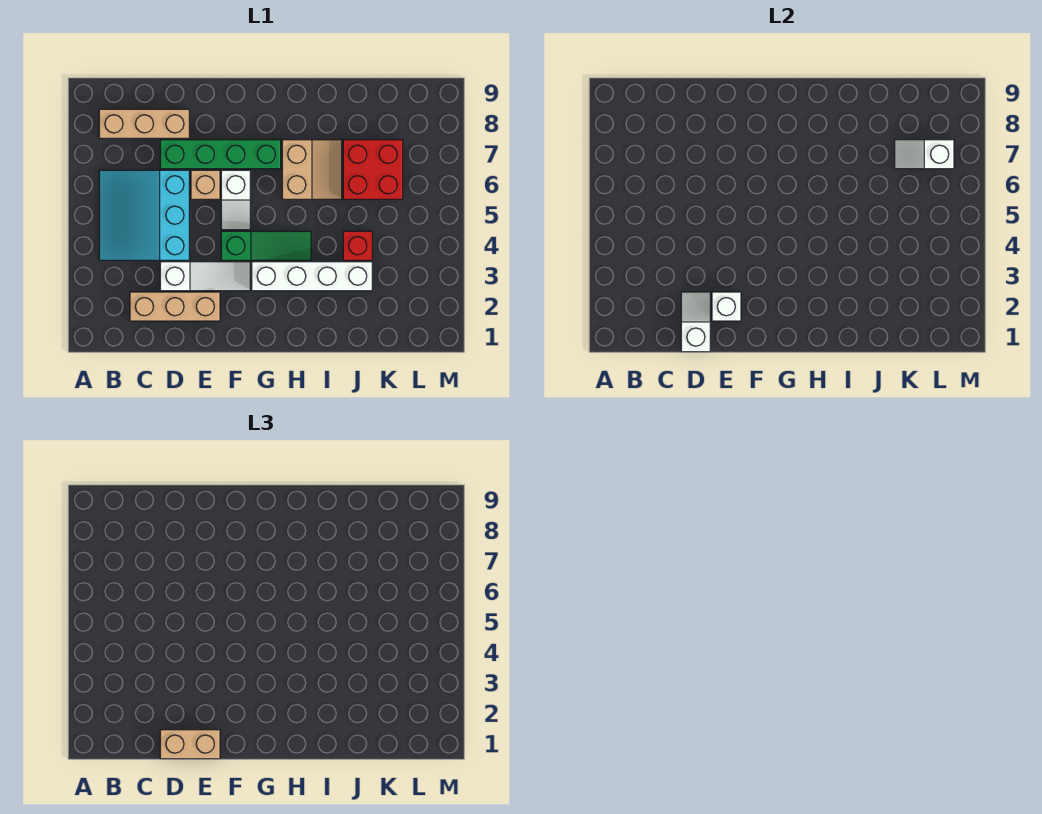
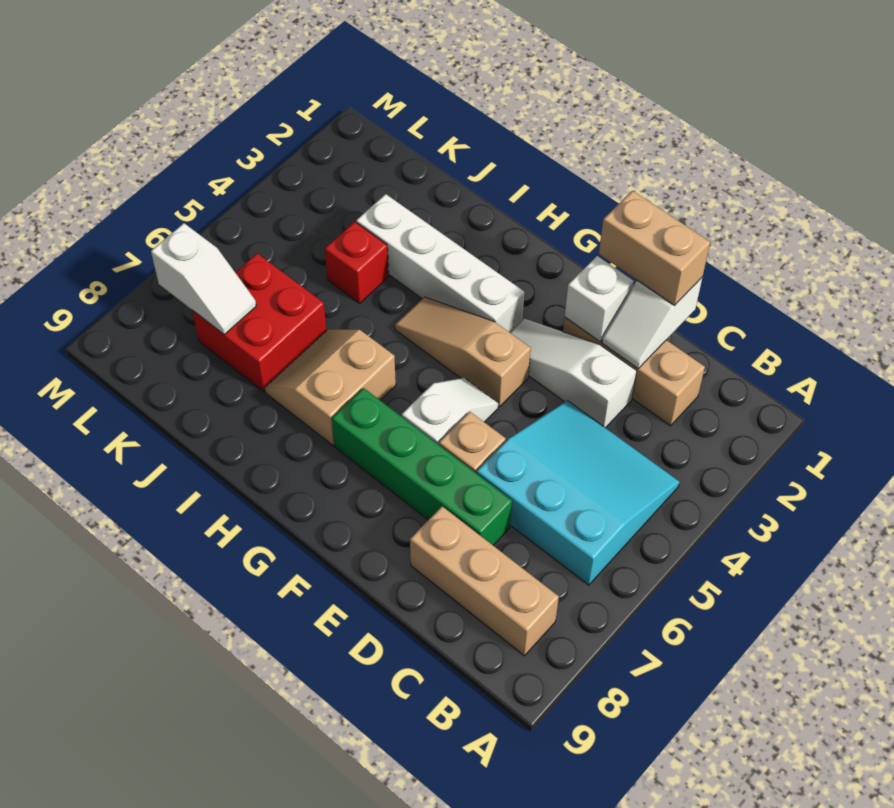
cyan slope B4:D6 level 1 top D -> cyan slope B4:D6 level 1 top 6
green slope F4:H4 level 1 top F -> tan slope F4:H4 level 1 top F

